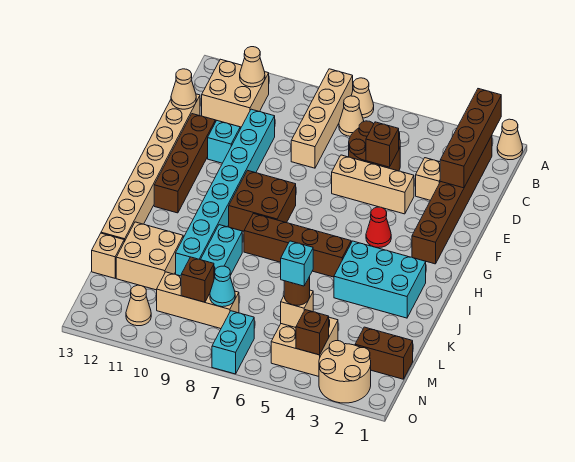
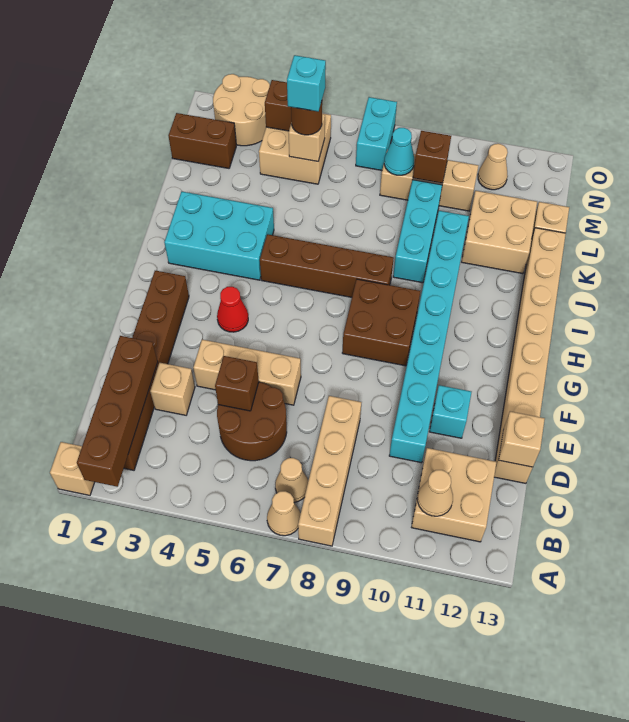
tan cone A1 level 1 -> tan brick A1 level 1
tan cone D13 level 2 -> tan brick D13 level 2
brown brick E12:H12 level 1 -> none

